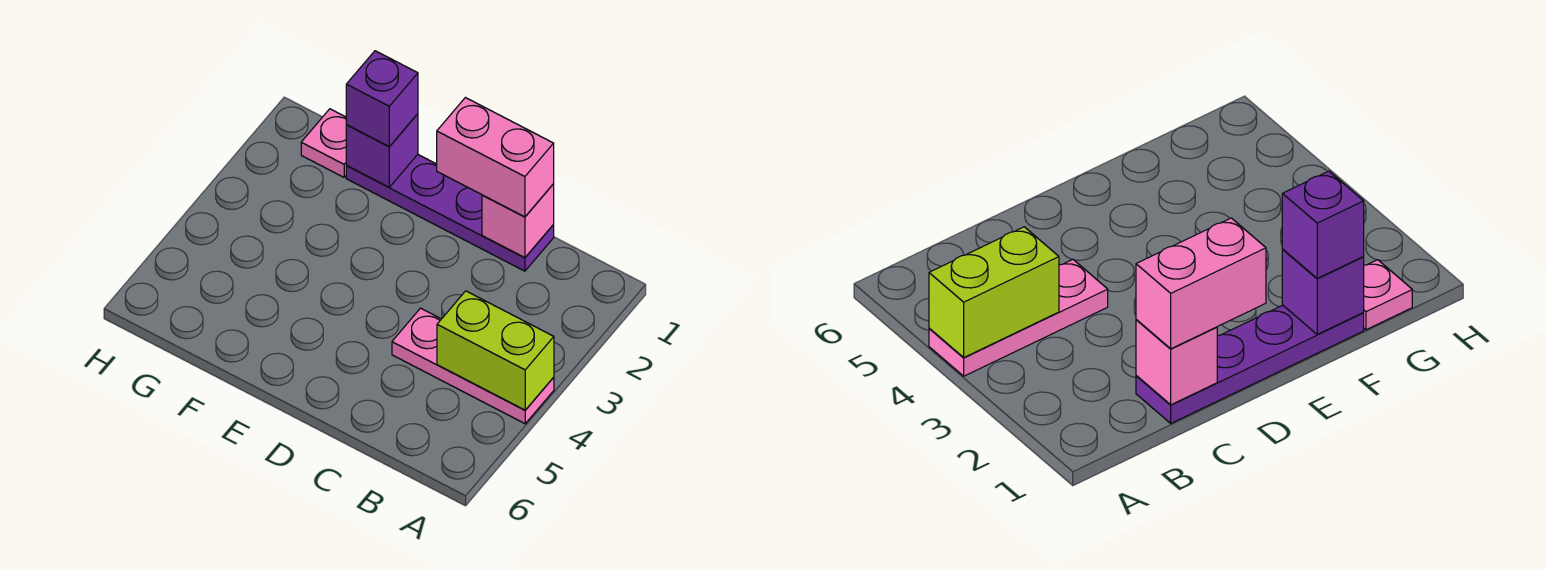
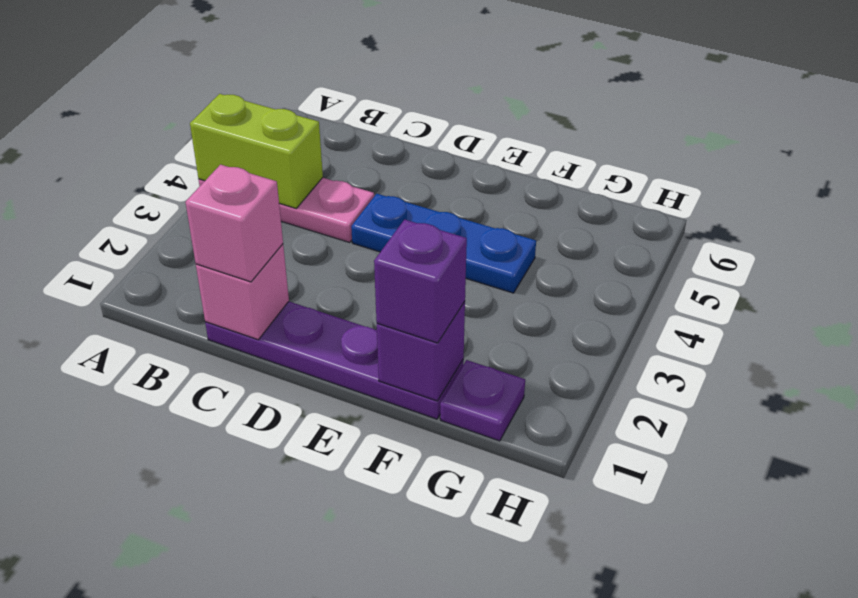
pink brick C1:D1 level 3 -> pink brick C1 level 3
none -> blue plate D4:F4 level 1
pink plate G1 level 1 -> purple plate G1 level 1

